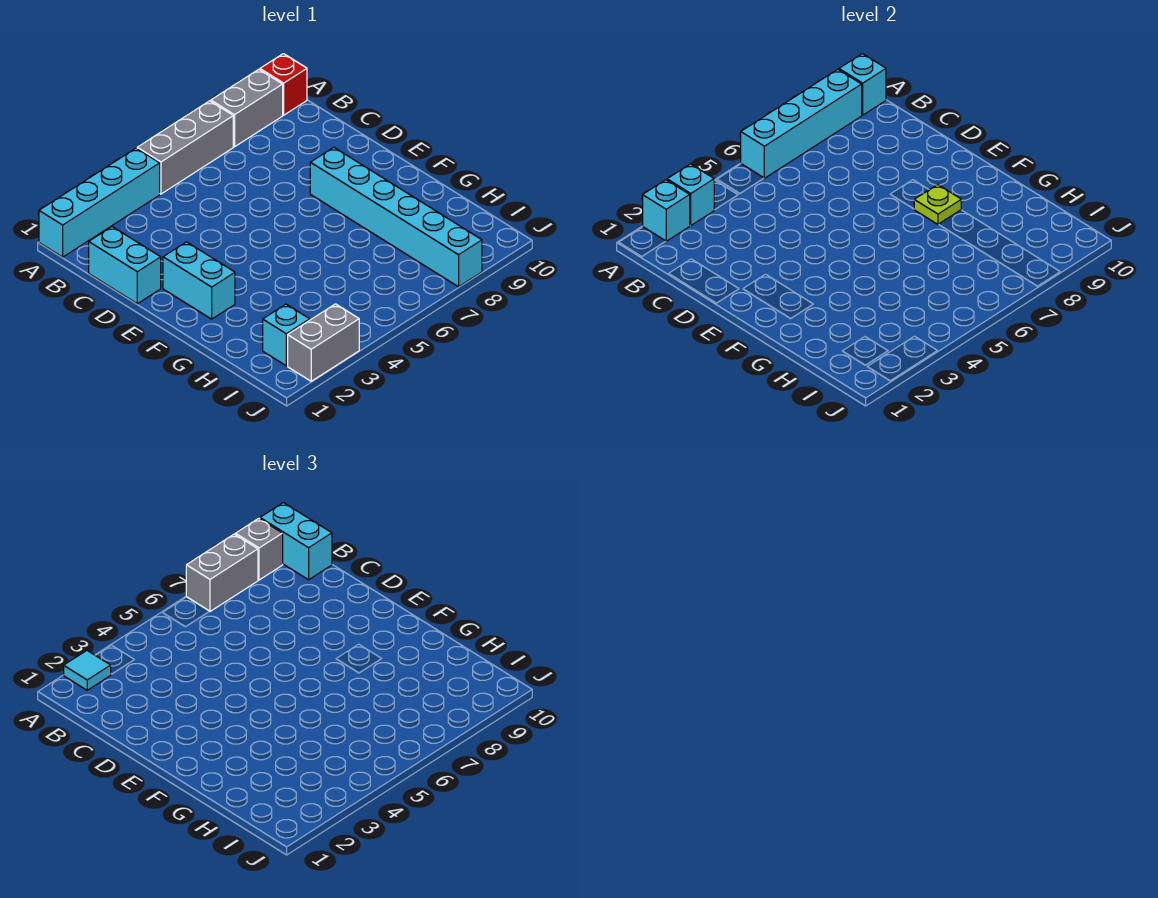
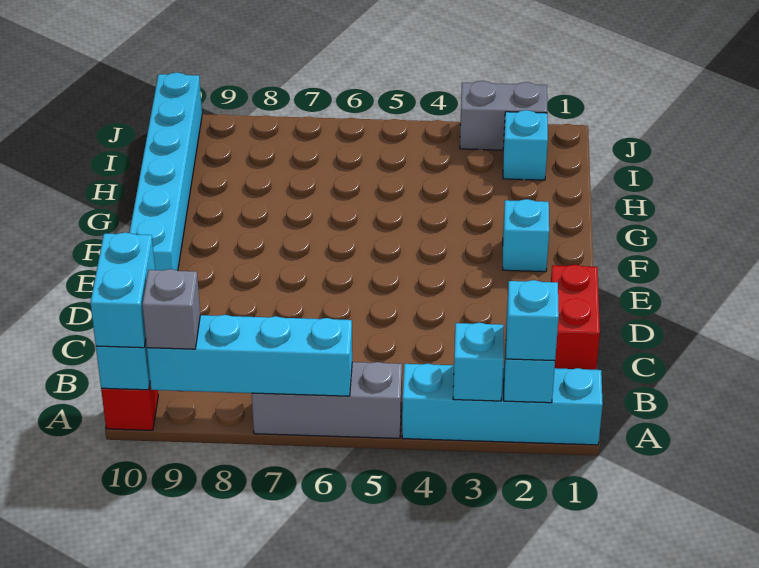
cyan tile A2 level 3 -> cyan brick A2 level 3
grey brick A7:A8 level 3 -> none
grey brick A8:A9 level 1 -> none
cyan brick C1:D1 level 1 -> red brick C1:D1 level 1
cyan brick E2:F2 level 1 -> cyan brick F2 level 1
cyan brick E8:J8 level 1 -> cyan brick E10:J10 level 1
lime plate F8 level 2 -> none

